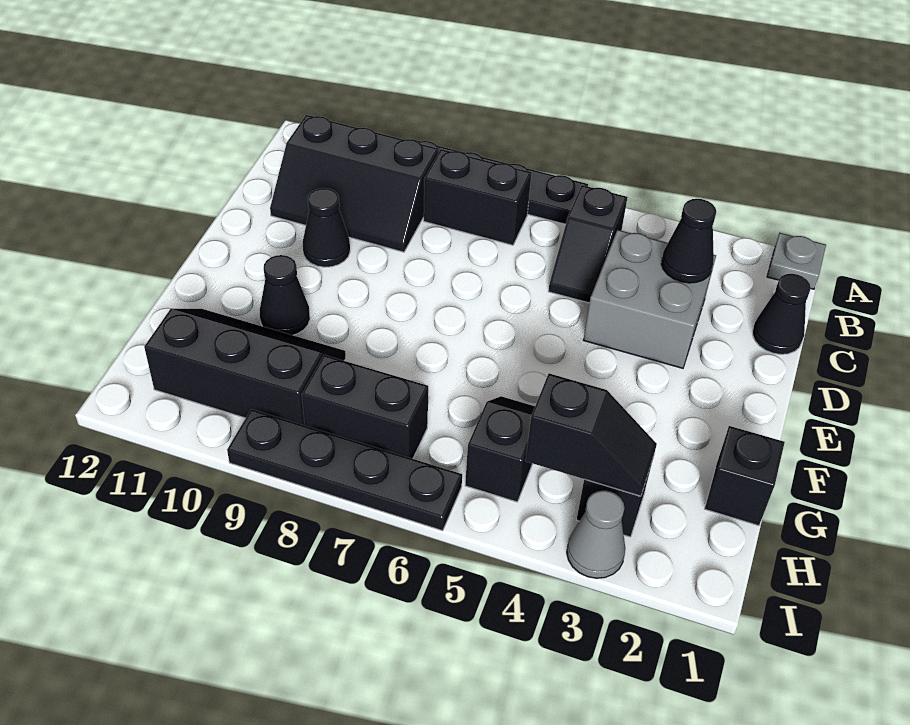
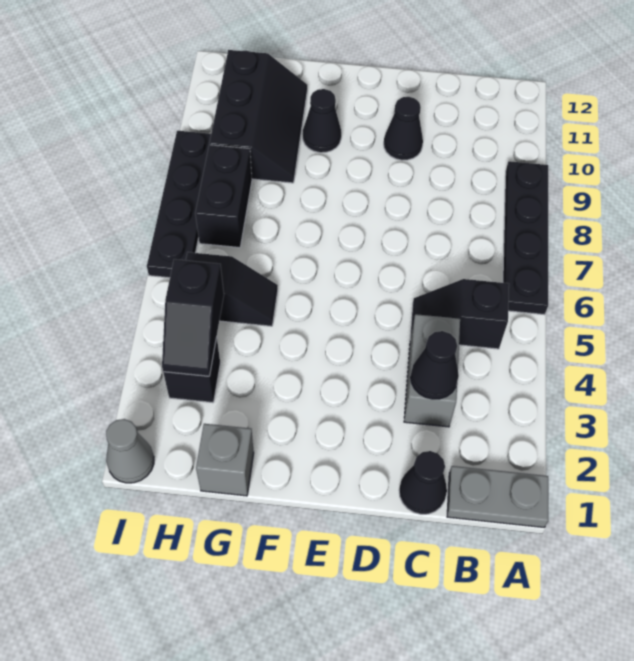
grey plate A1 level 1 -> grey plate A1:B1 level 1
black brick B7:B8 level 1 -> none
black slope B9:C11 level 1 top B -> none
grey brick C3:D4 level 1 -> grey brick C3:C4 level 1
black brick G1 level 1 -> grey brick G1 level 1
grey cone I3 level 1 -> grey cone I1 level 1

